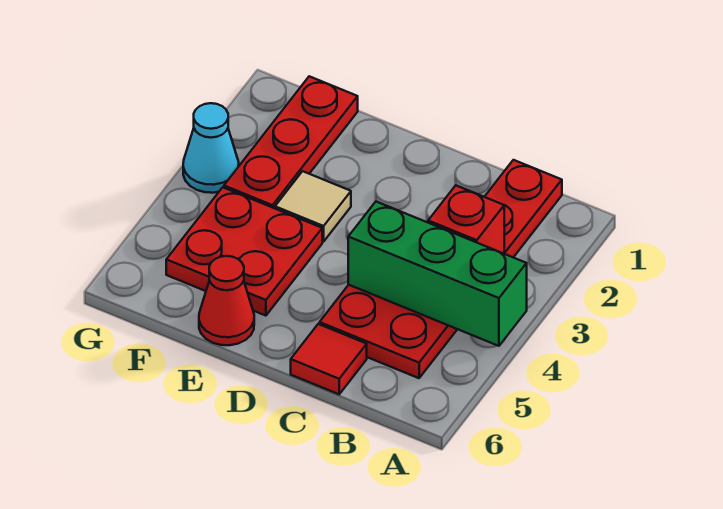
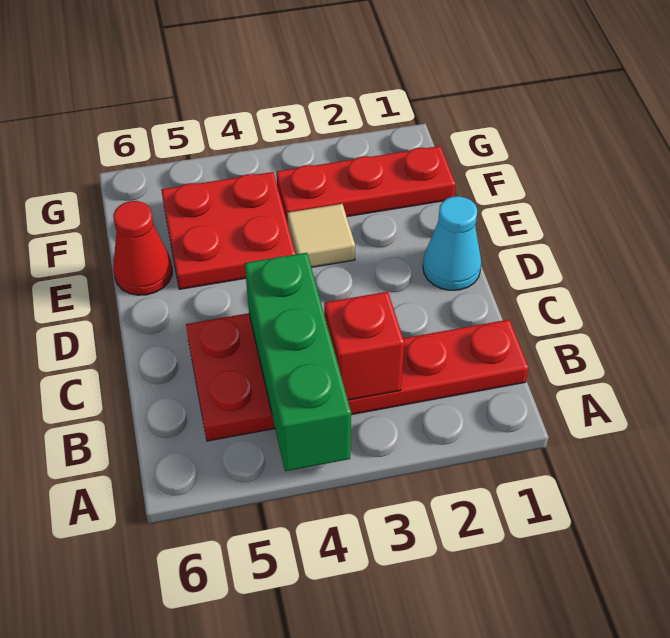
red tile C6 level 1 -> none
cyan cone G3 level 1 -> cyan cone D1 level 1

